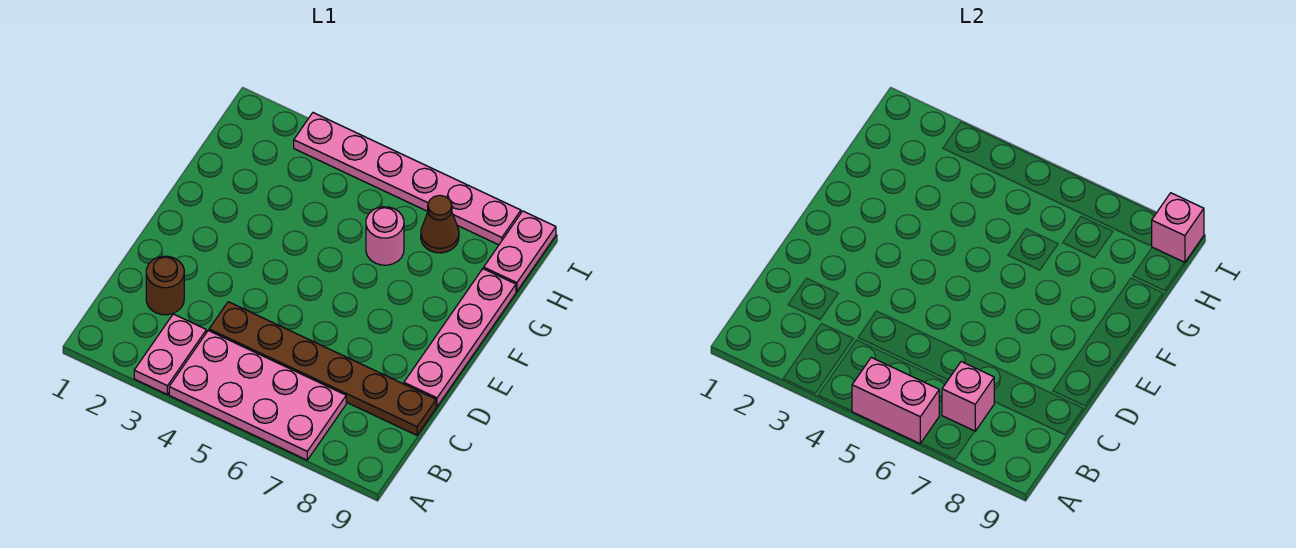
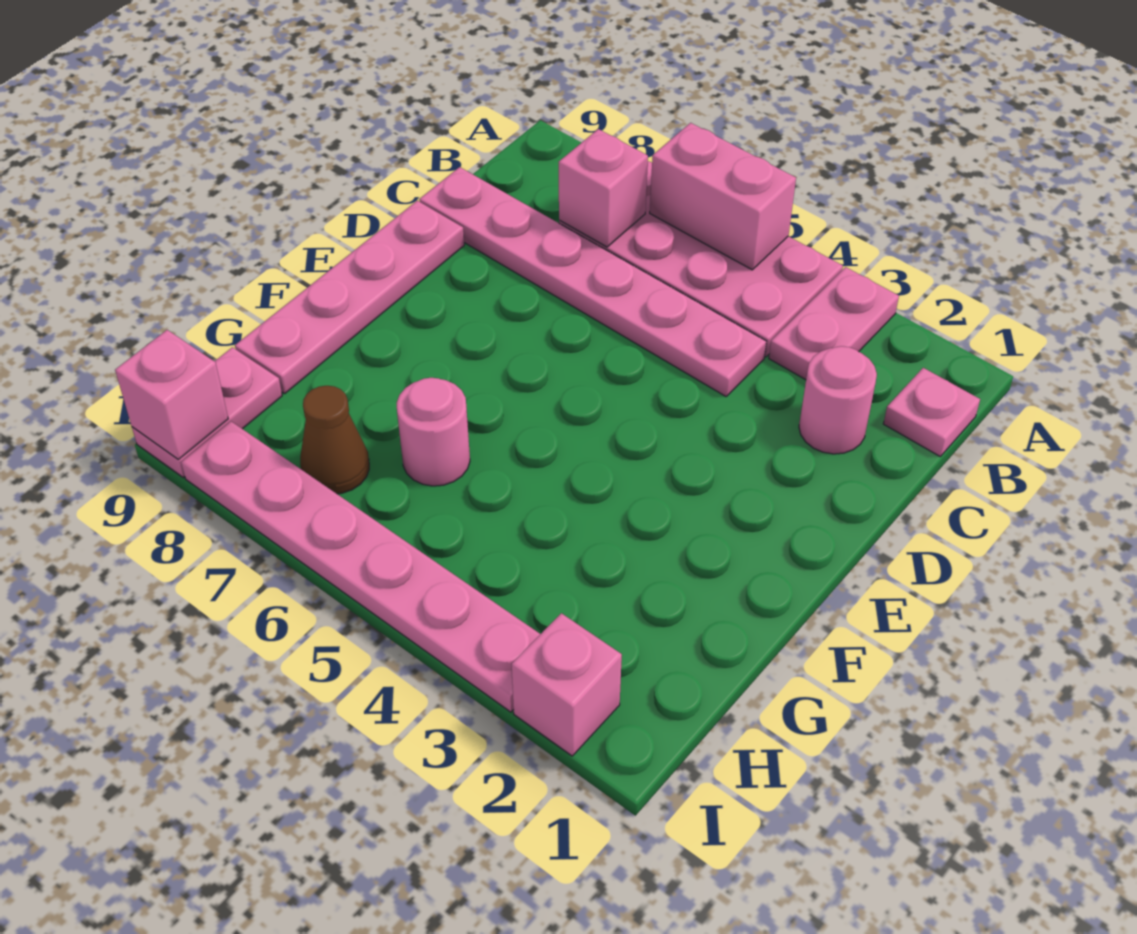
none -> pink plate B1 level 1
brown round brick C2 level 1 -> pink round brick C2 level 1
brown plate C4:C9 level 1 -> pink plate C4:C9 level 1
none -> pink brick I2 level 1

